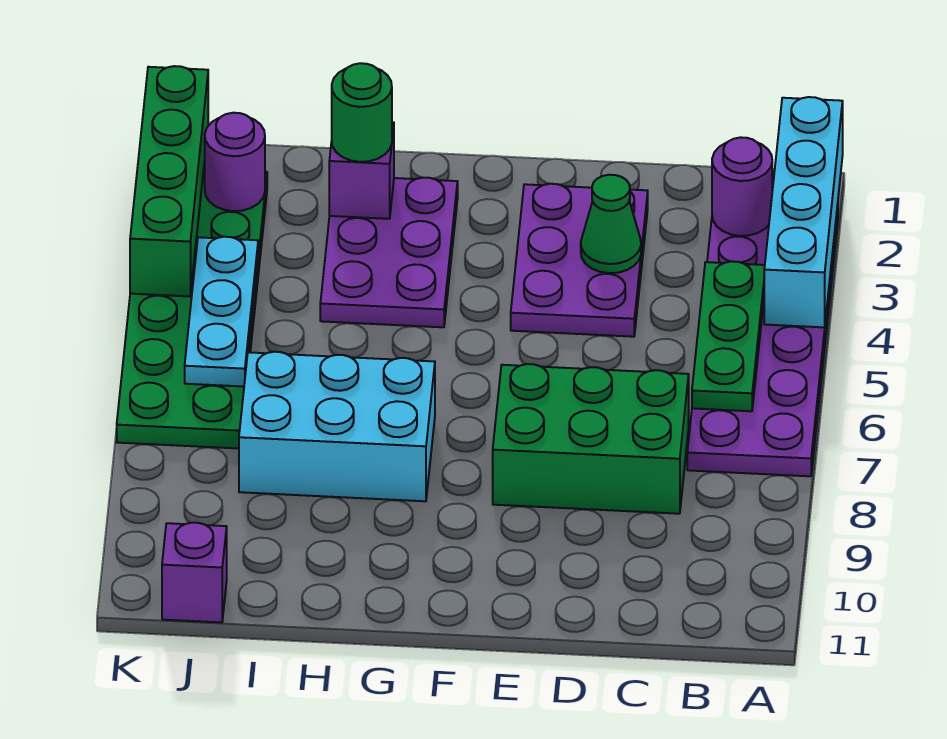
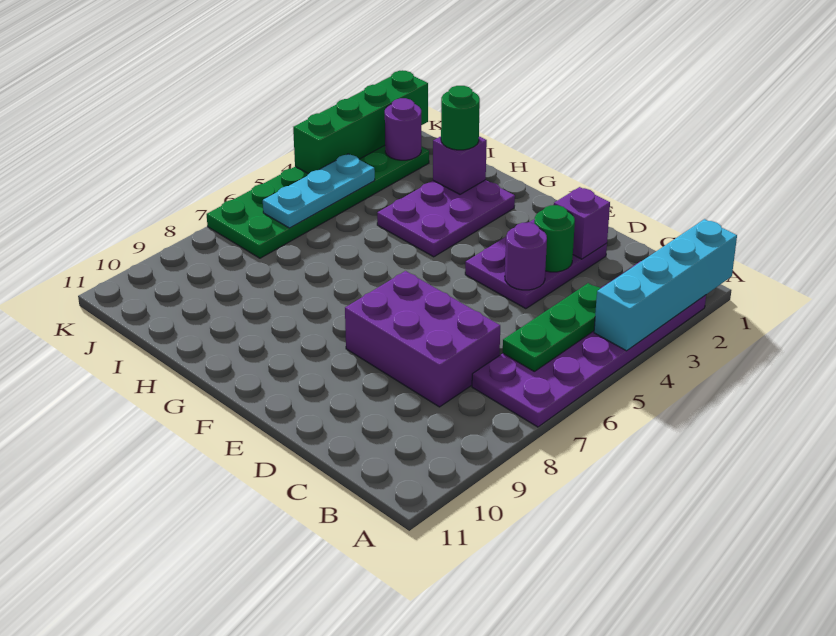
purple round brick B2 level 2 -> purple round brick D4 level 2
green brick C7:E8 level 1 -> purple brick C7:E8 level 1
green cone D3 level 2 -> green round brick D3 level 2
cyan brick G7:I8 level 1 -> none
purple brick J11 level 1 -> purple brick D2 level 2

